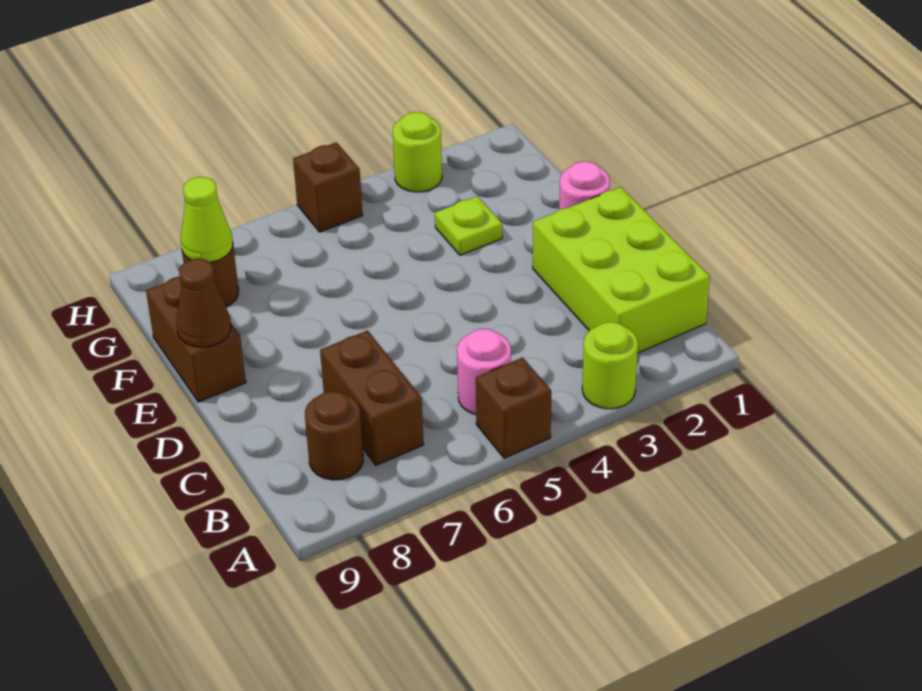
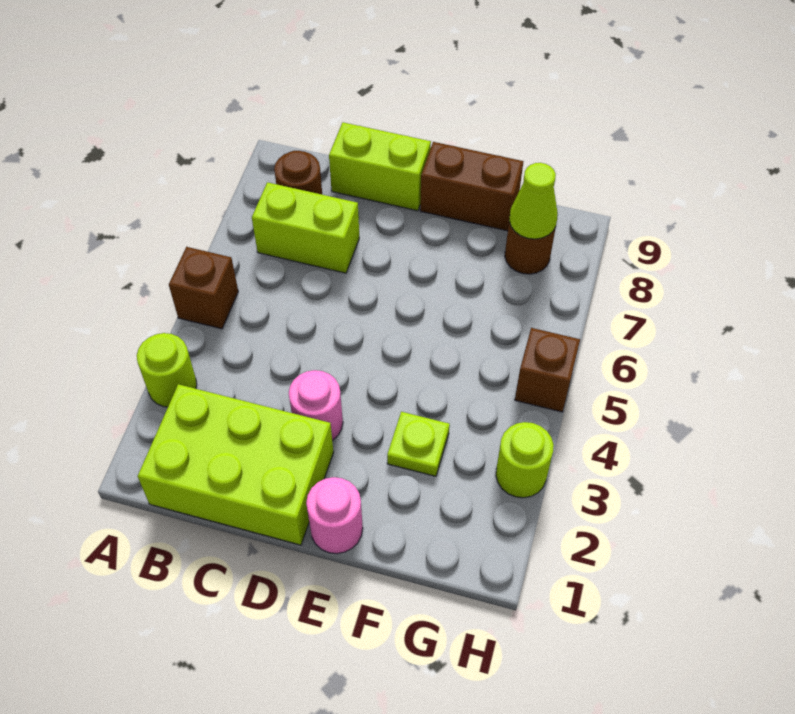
pink round brick B5 level 1 -> pink round brick D3 level 1
brown brick B7:C7 level 1 -> lime brick B7:C7 level 1
none -> lime brick C9:D9 level 1
brown cone E9 level 2 -> none

